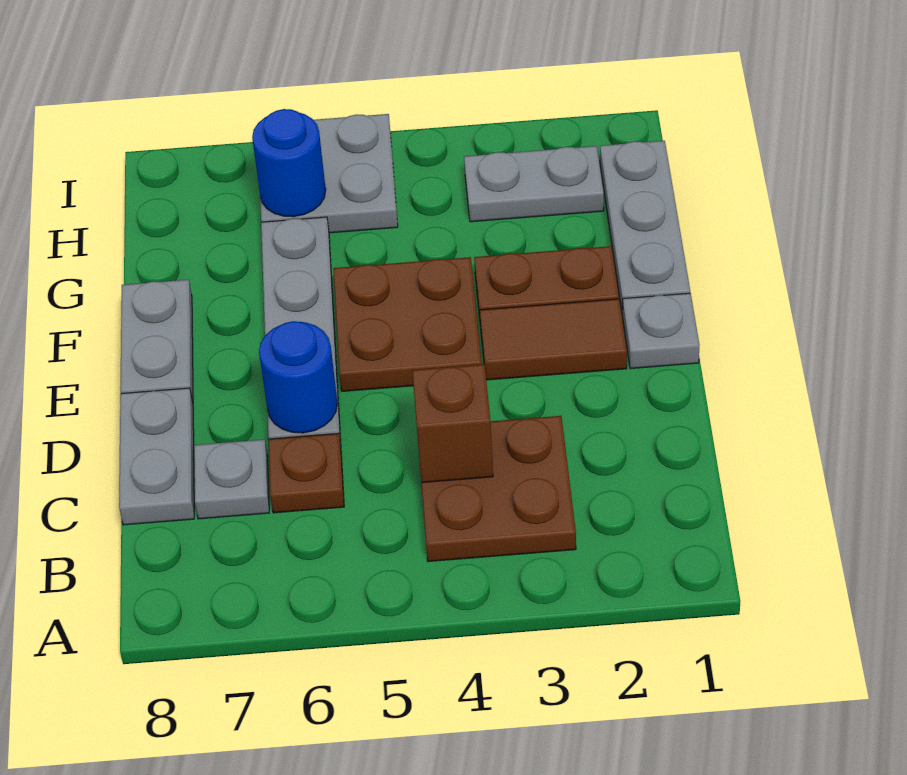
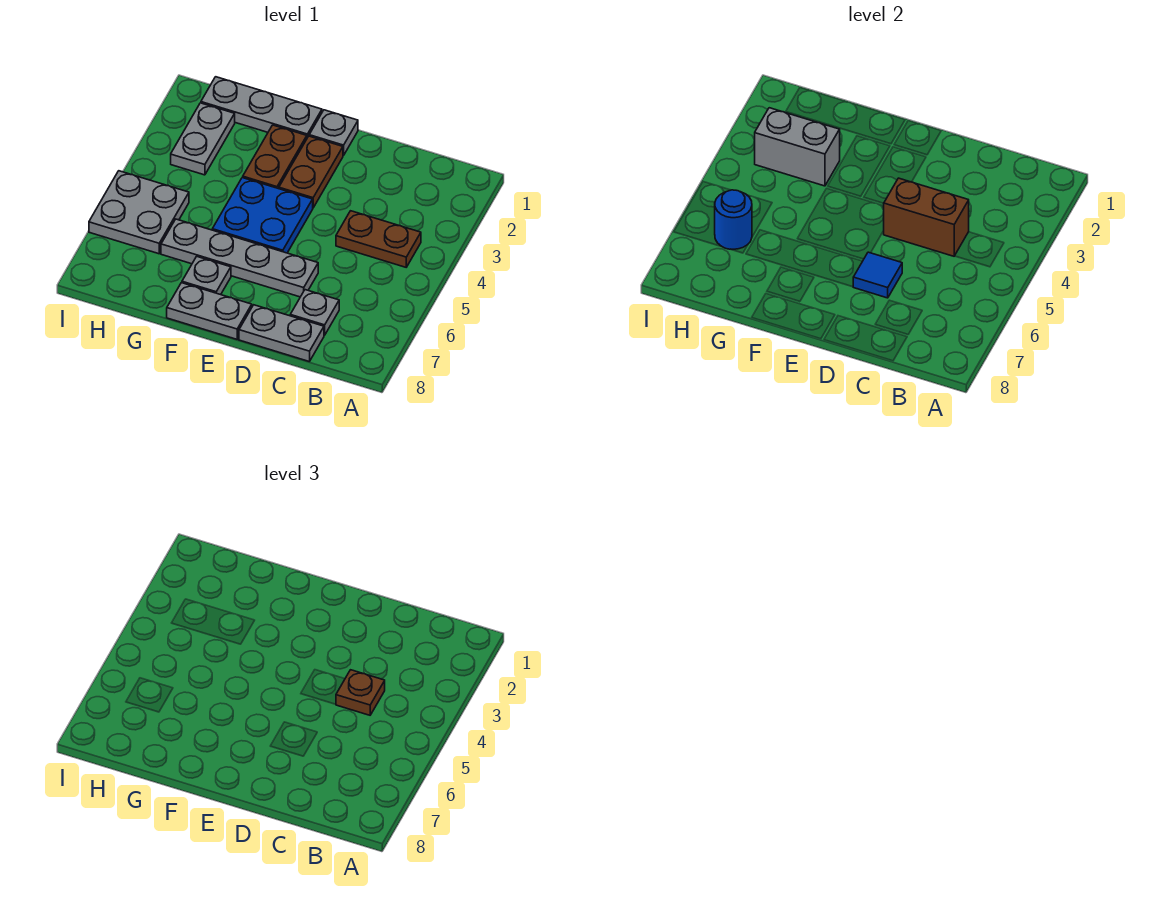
brown plate B3:C4 level 1 -> brown plate B4:C4 level 1
brown brick C4 level 2 -> brown brick C4:D4 level 2
brown plate C6 level 1 -> brown plate C4 level 3
blue round brick D6 level 2 -> blue tile D6 level 2
brown tile E2:E3 level 1 -> brown plate E2:E3 level 1
brown plate E4:F5 level 1 -> blue plate E4:F5 level 1
none -> grey plate F7 level 1
none -> grey brick G3:H3 level 2

